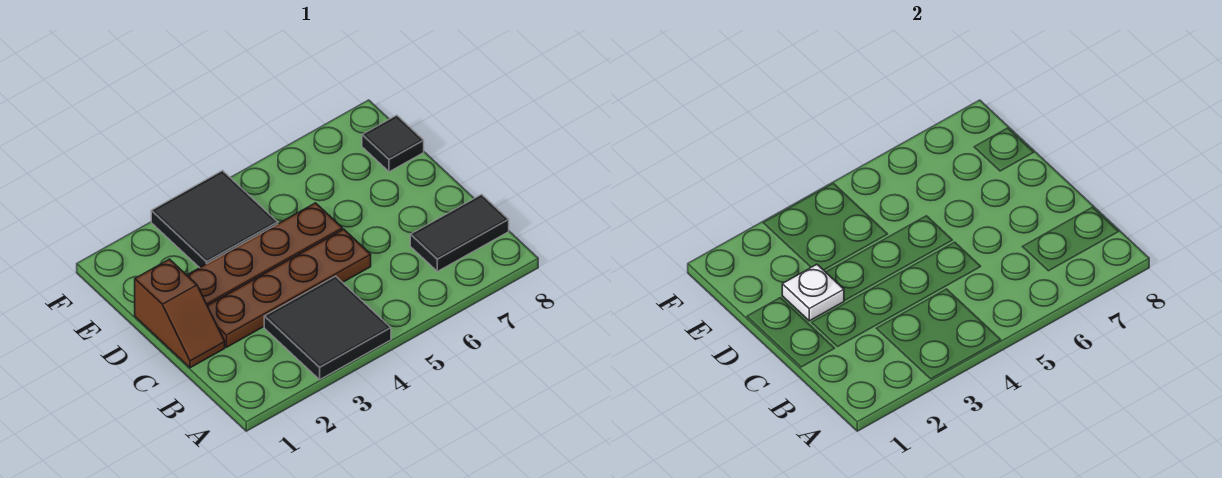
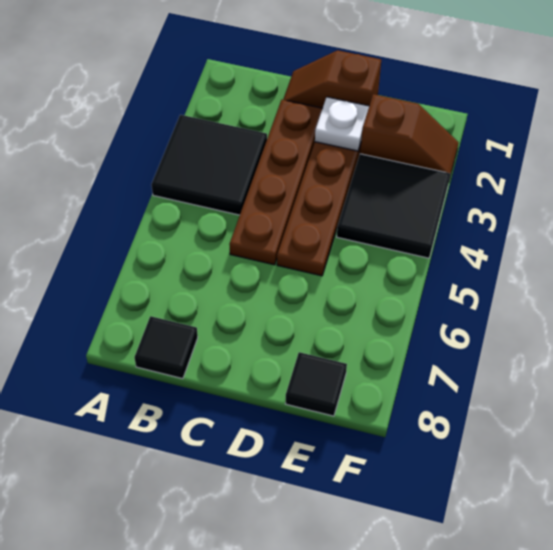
black tile B7:B8 level 1 -> black tile B8 level 1
none -> brown slope E2:F2 level 1 top E

